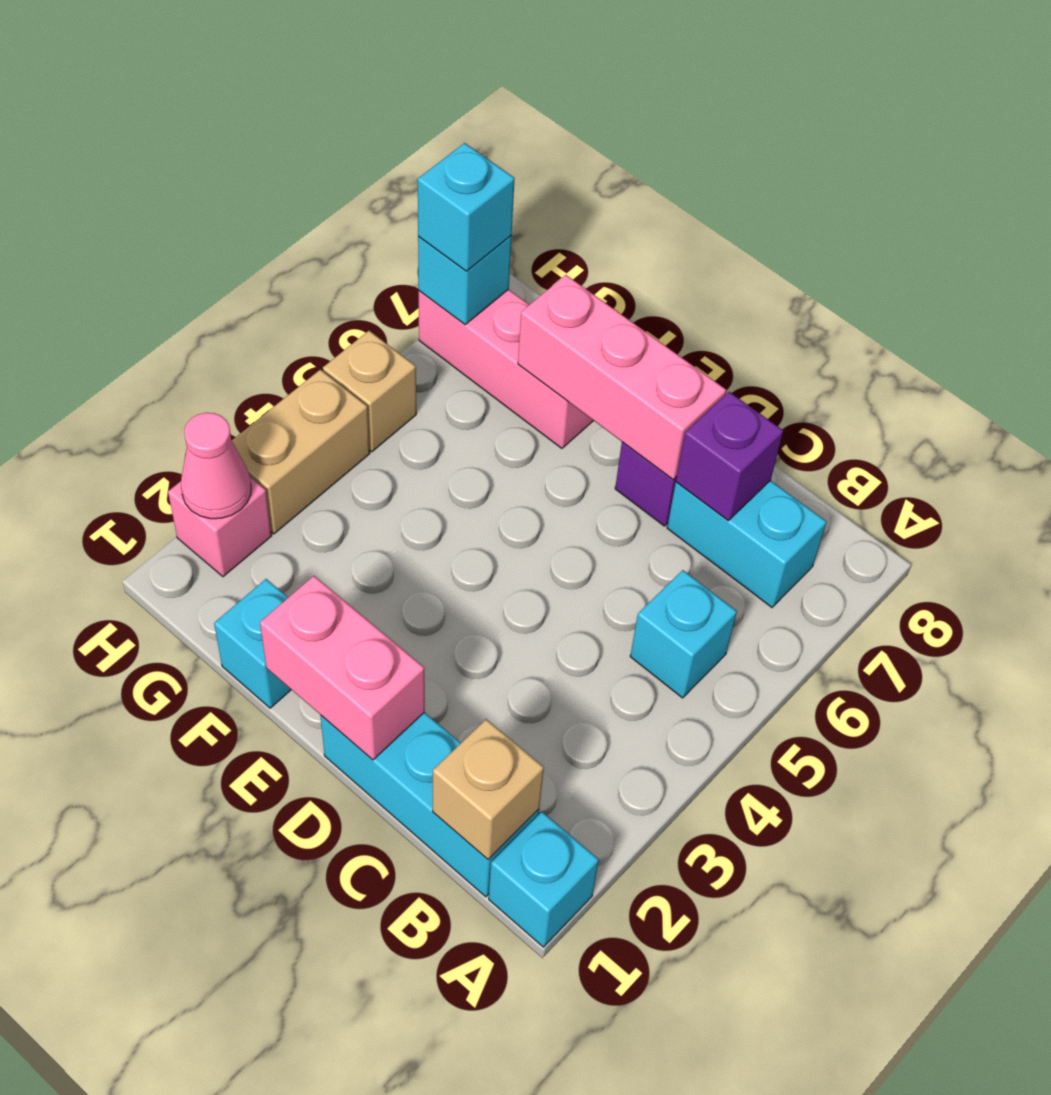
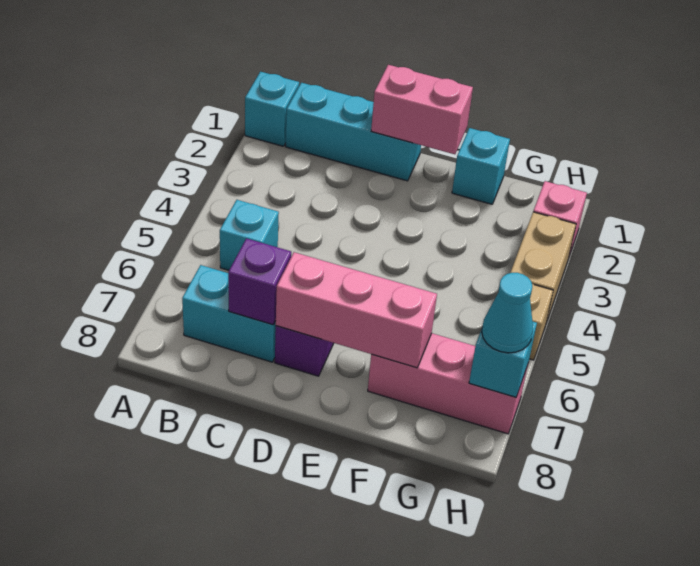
tan brick B1 level 2 -> none
pink cone H2 level 2 -> none
cyan brick H7 level 3 -> cyan cone H7 level 3

